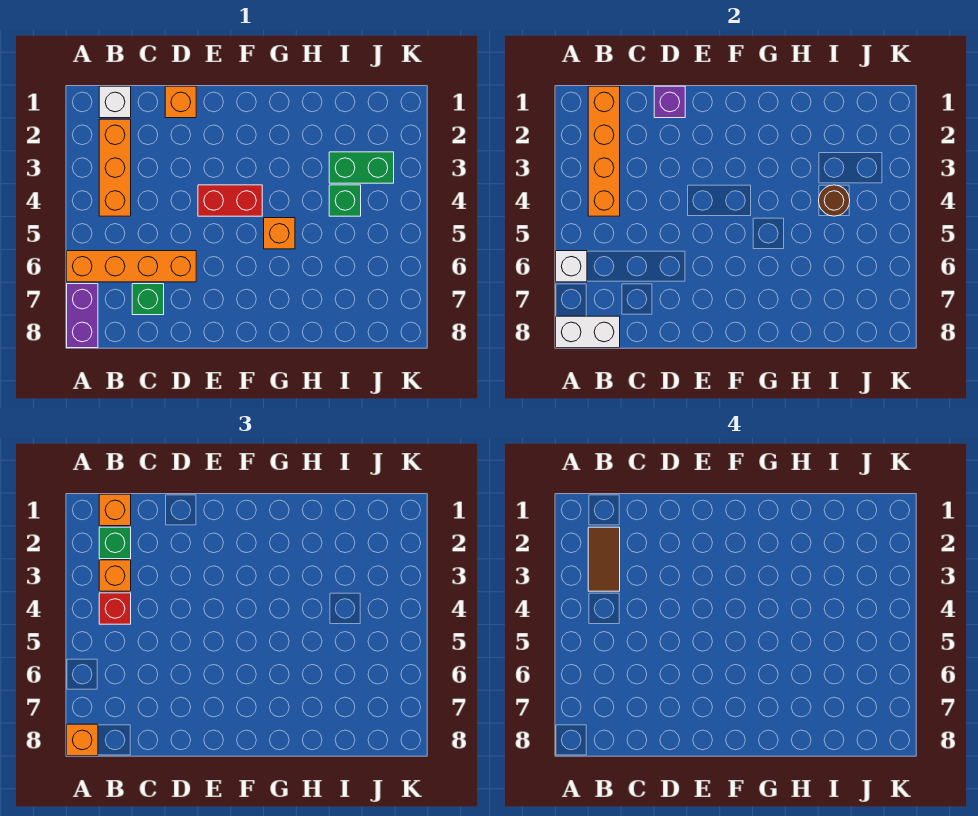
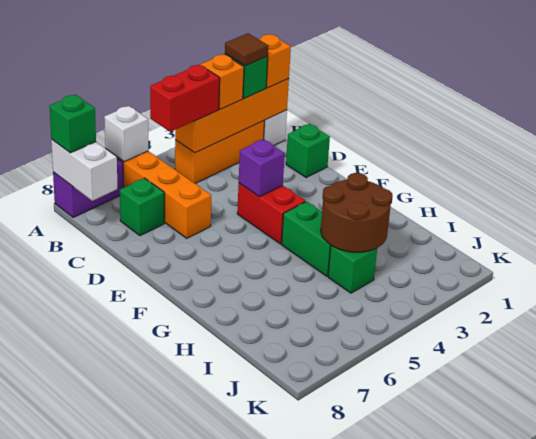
orange brick A8 level 3 -> green brick A8 level 3
brown tile B2:B3 level 4 -> brown tile B2 level 4
red brick B4 level 3 -> red brick B4:B5 level 3
orange brick D1 level 1 -> green brick D1 level 1
purple brick D1 level 2 -> purple brick E4 level 2
orange brick G5 level 1 -> none
green brick I3:J3 level 1 -> green brick G4:H4 level 1
brown round brick I4 level 2 -> brown round brick H3:I4 level 2

